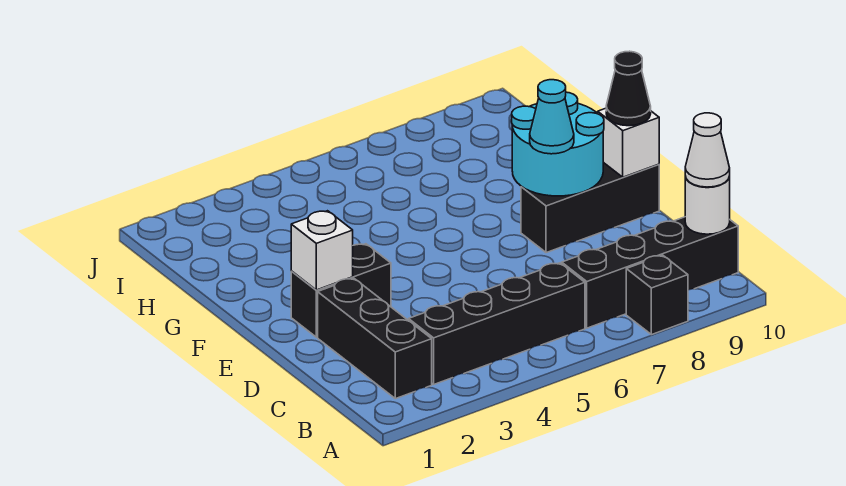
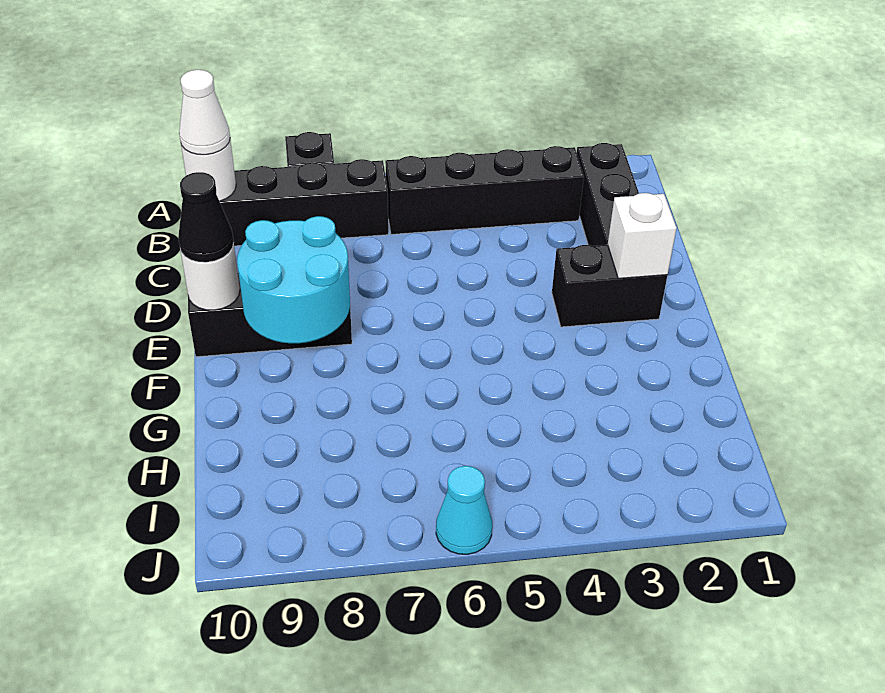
cyan cone E8 level 3 -> cyan cone J6 level 1
white brick E10 level 2 -> white round brick E10 level 2

